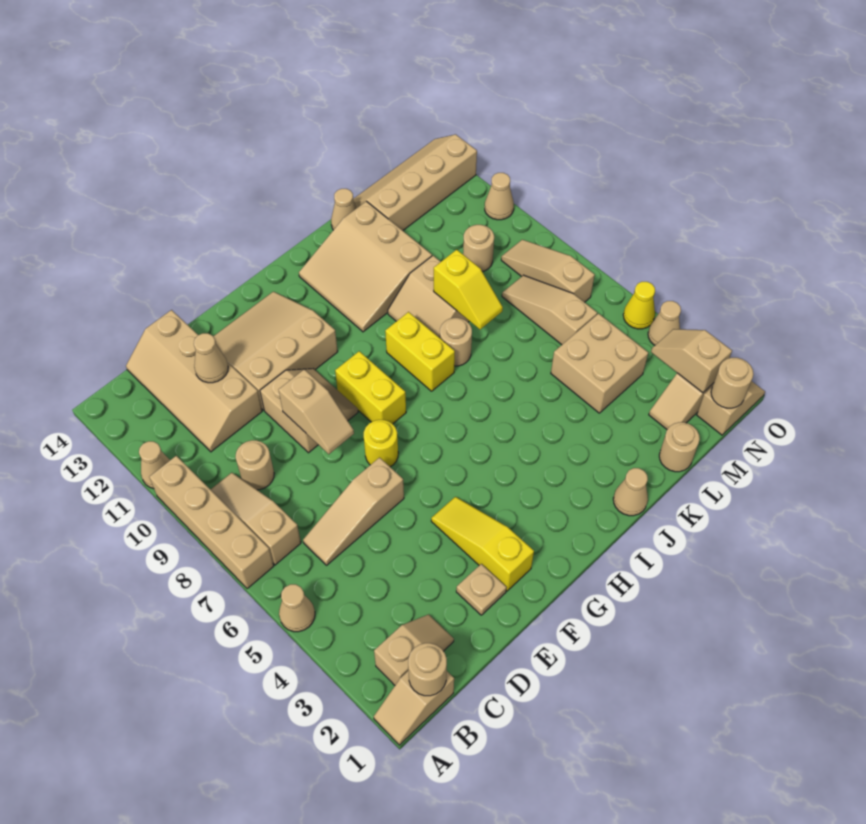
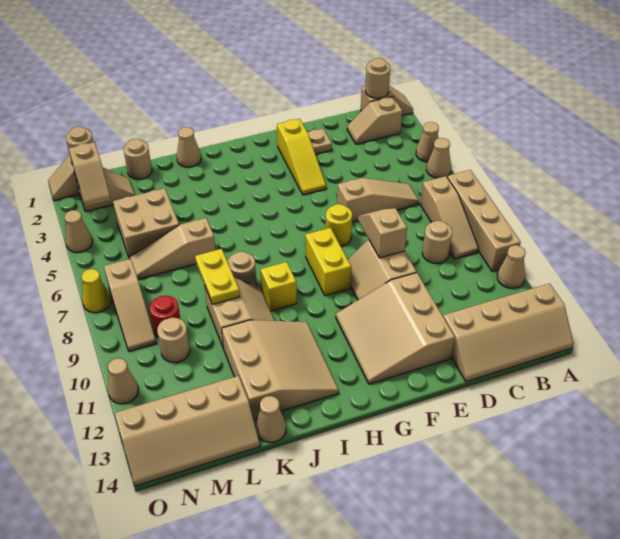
tan slope C11:D14 level 1 top D -> tan slope A13:D14 level 1 top 13
tan cone D12 level 2 -> tan cone A4 level 1
tan slope E11:G13 level 1 top 11 -> tan slope E11:G13 level 1 top E
yellow brick I8:I9 level 1 -> yellow brick I9 level 1
yellow slope K8:K9 level 2 top 9 -> yellow plate K8:K9 level 2
tan slope M6:M8 level 1 top 6 -> tan slope K6:M6 level 1 top K
none -> red round brick M9 level 1
yellow cone O5 level 1 -> yellow cone O7 level 1

